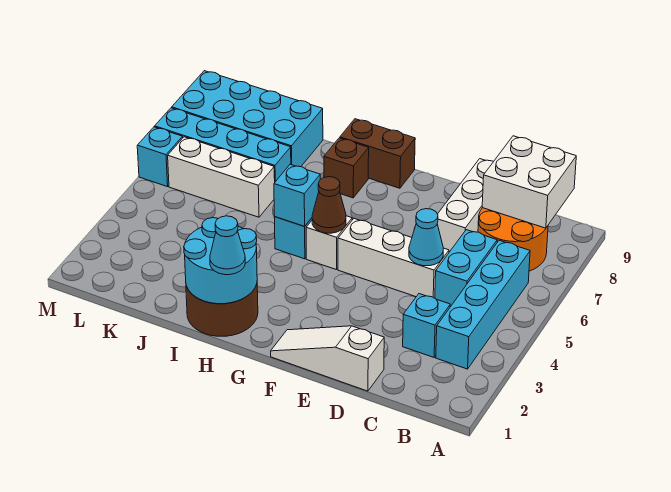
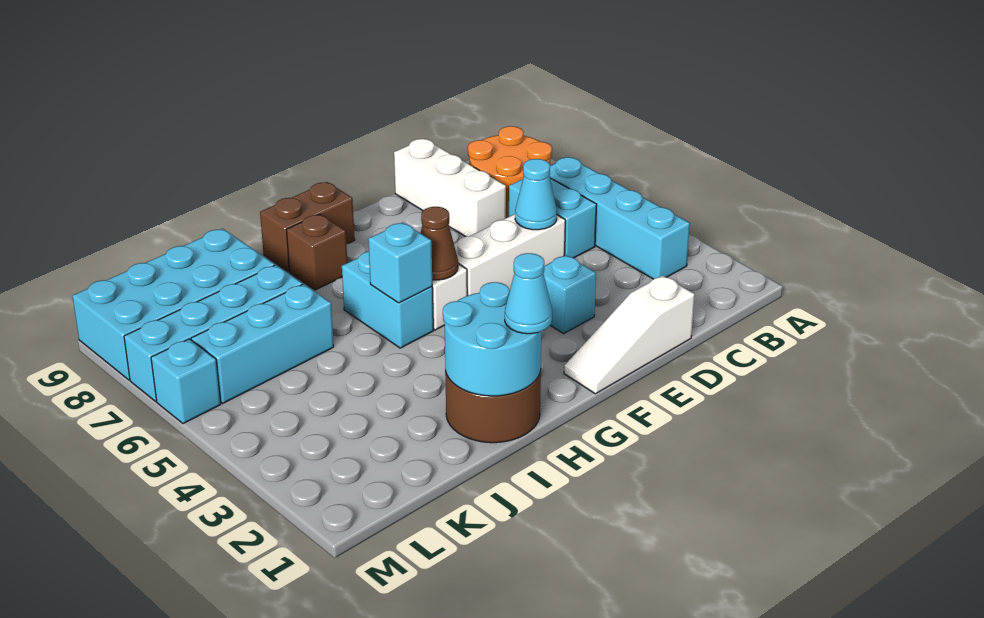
white brick B8:C9 level 2 -> none
cyan brick C3 level 1 -> cyan brick E3 level 1
white brick J6:L6 level 1 -> cyan brick J6:L6 level 1

